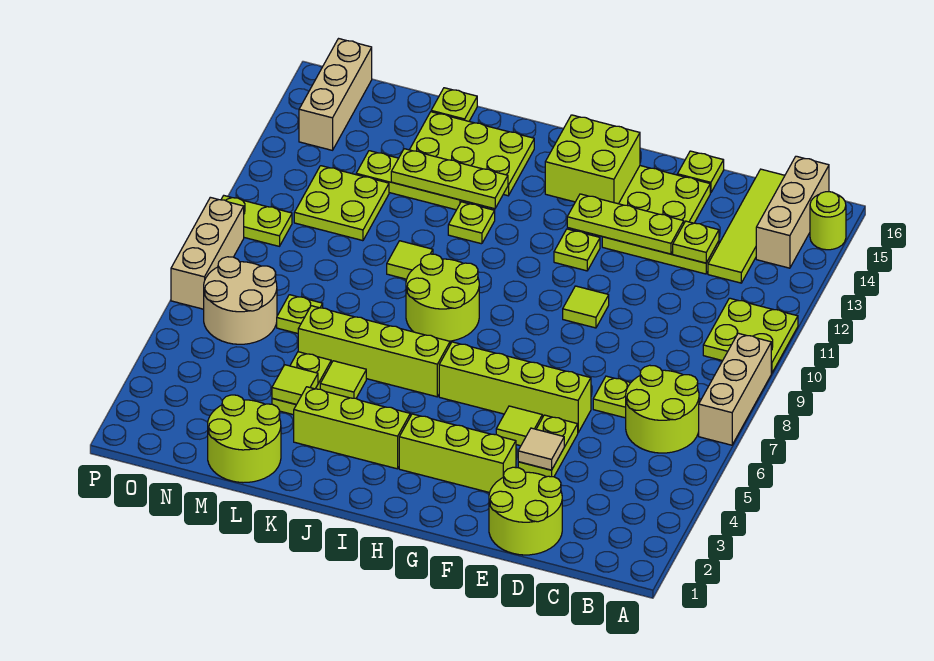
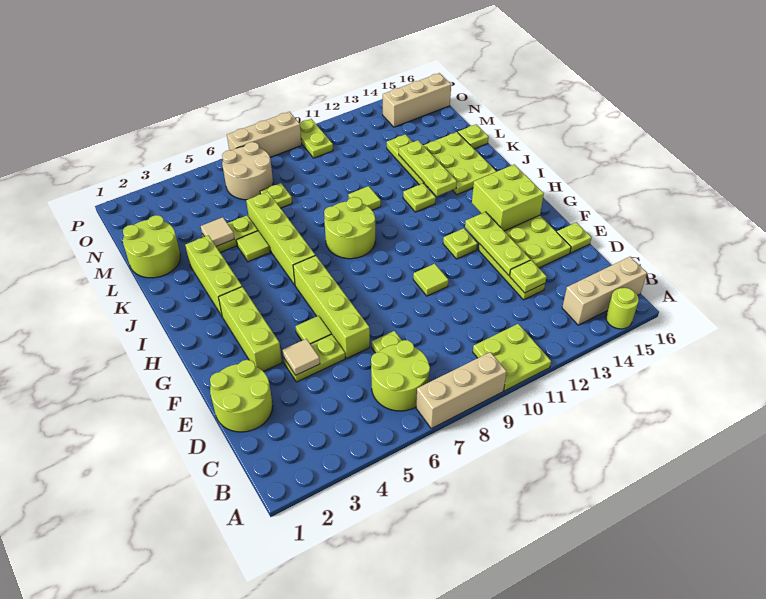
lime tile C13:C16 level 1 -> none
lime tile L4 level 2 -> tan tile L4 level 2
lime plate M11:N12 level 1 -> none

